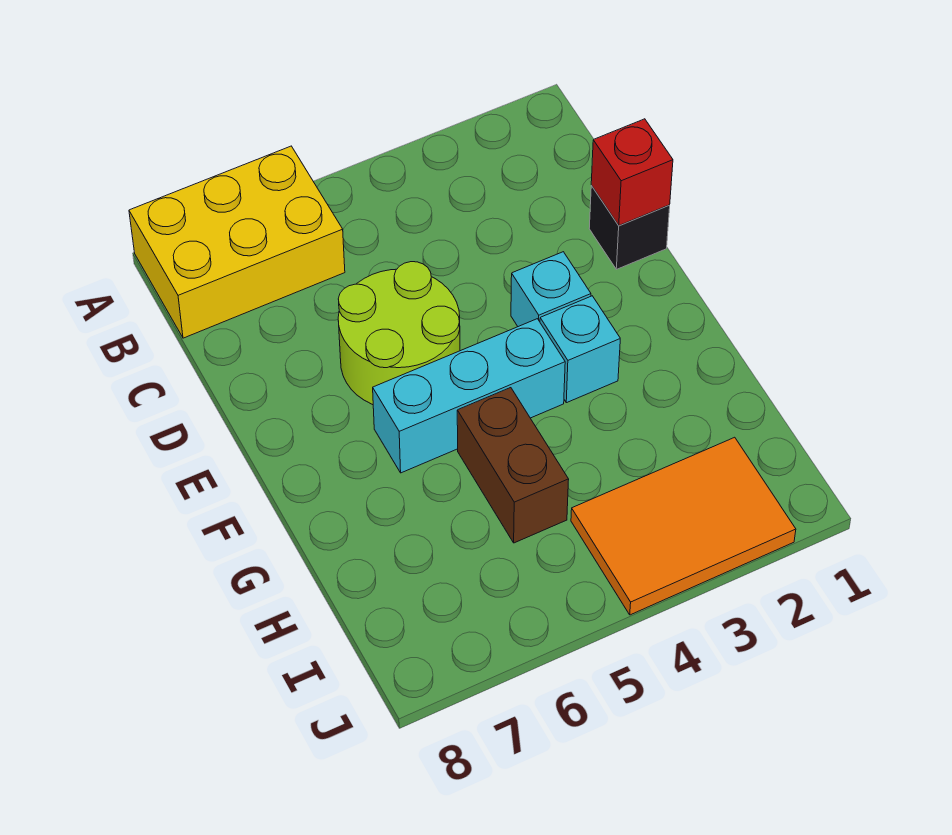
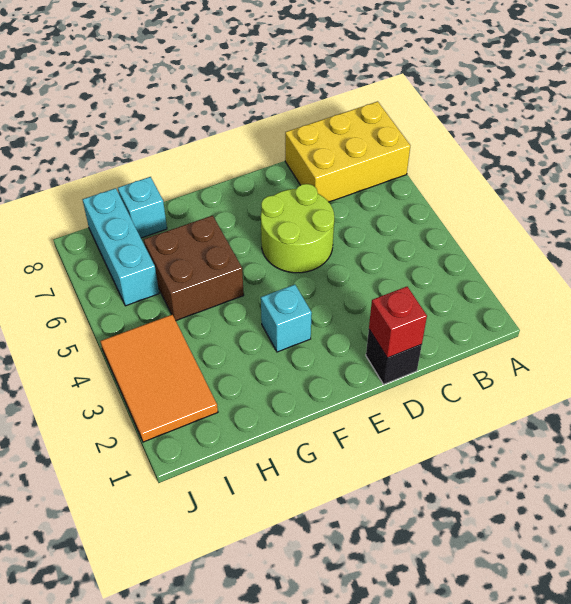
yellow brick A6:B8 level 1 -> yellow brick A7:C8 level 1
cyan brick E3 level 1 -> cyan brick H8 level 1
cyan brick F4:F6 level 1 -> cyan brick I6:I8 level 1
brown brick G5:H5 level 1 -> brown brick G5:H6 level 1

